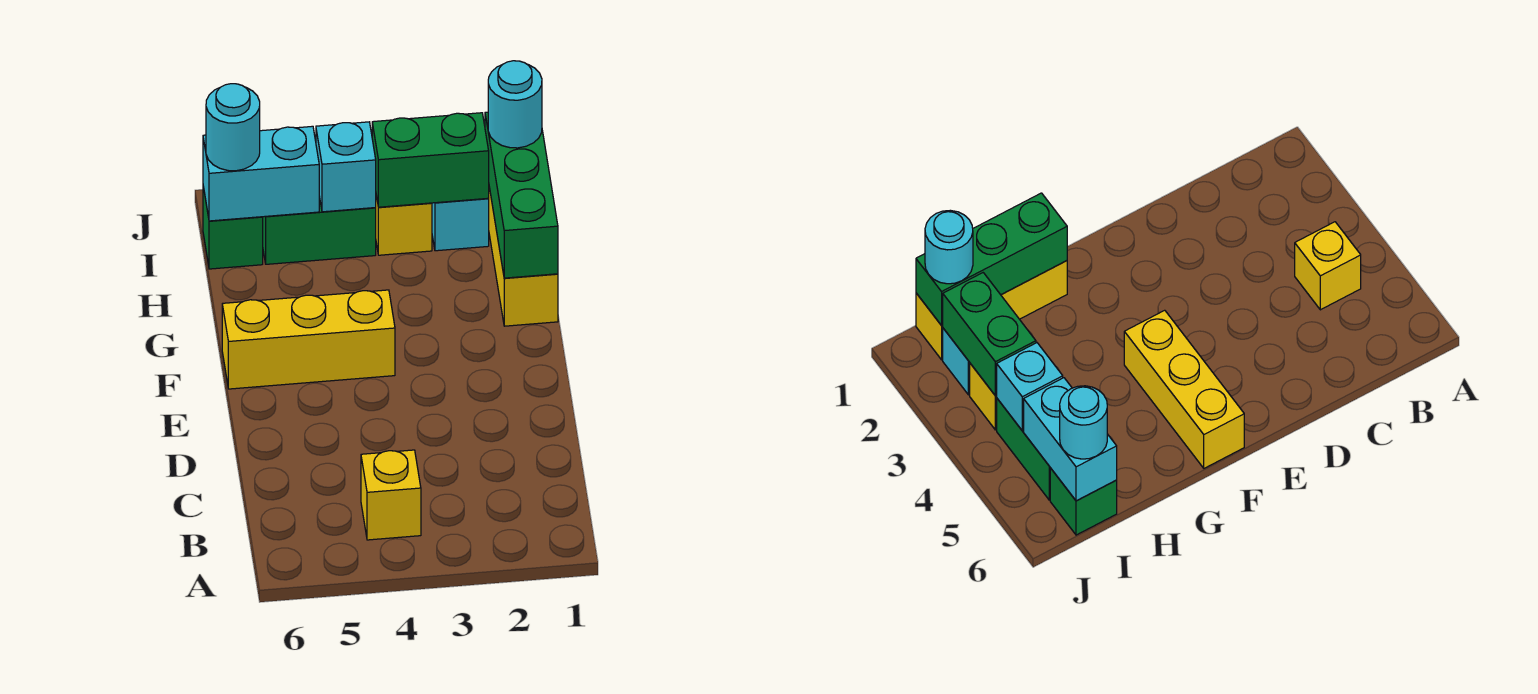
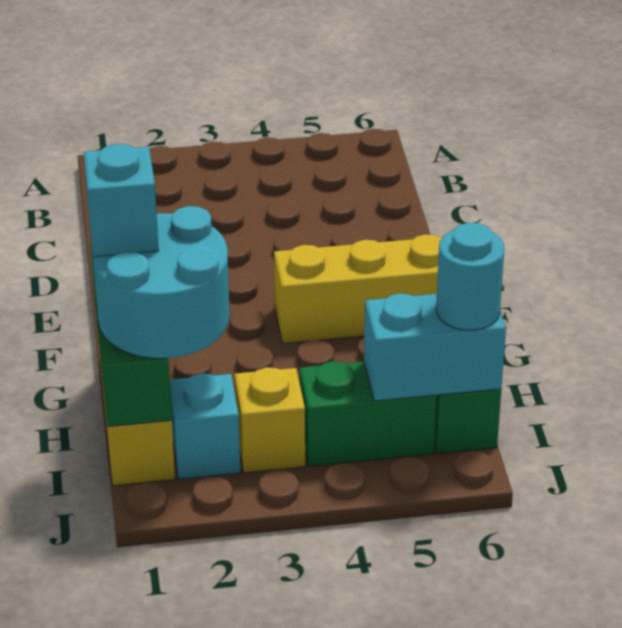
yellow brick B4 level 1 -> none
cyan round brick I1 level 3 -> cyan round brick H1:I2 level 3
green brick I2:I3 level 2 -> none
cyan brick I4 level 2 -> cyan brick H1 level 4

